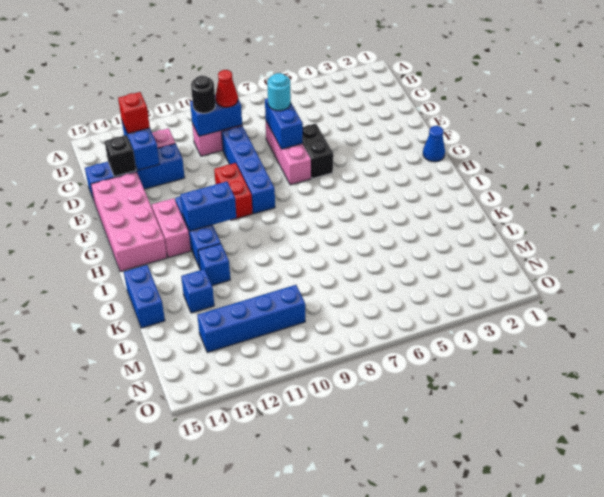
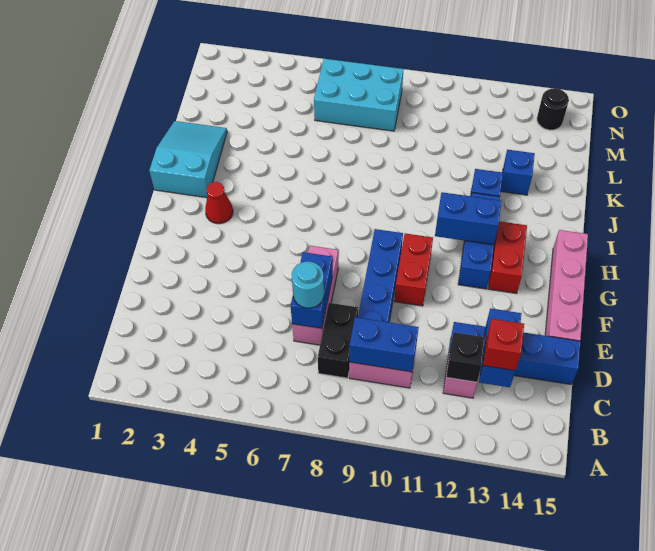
red cone C9 level 3 -> red cone H3 level 1
black round brick C10 level 3 -> black round brick N14 level 1
black brick D14 level 2 -> black brick C12 level 2
black brick E6:F6 level 1 -> black brick C8:D8 level 1
pink brick E14:H15 level 1 -> pink brick E15:H15 level 1
blue cone G1 level 1 -> none
pink brick G13:H13 level 1 -> red brick G13:H13 level 1
none -> cyan slope I1:K2 level 1 top I
blue brick J15:K15 level 1 -> none
none -> cyan brick M6:N8 level 1
blue brick M10:M13 level 1 -> none

